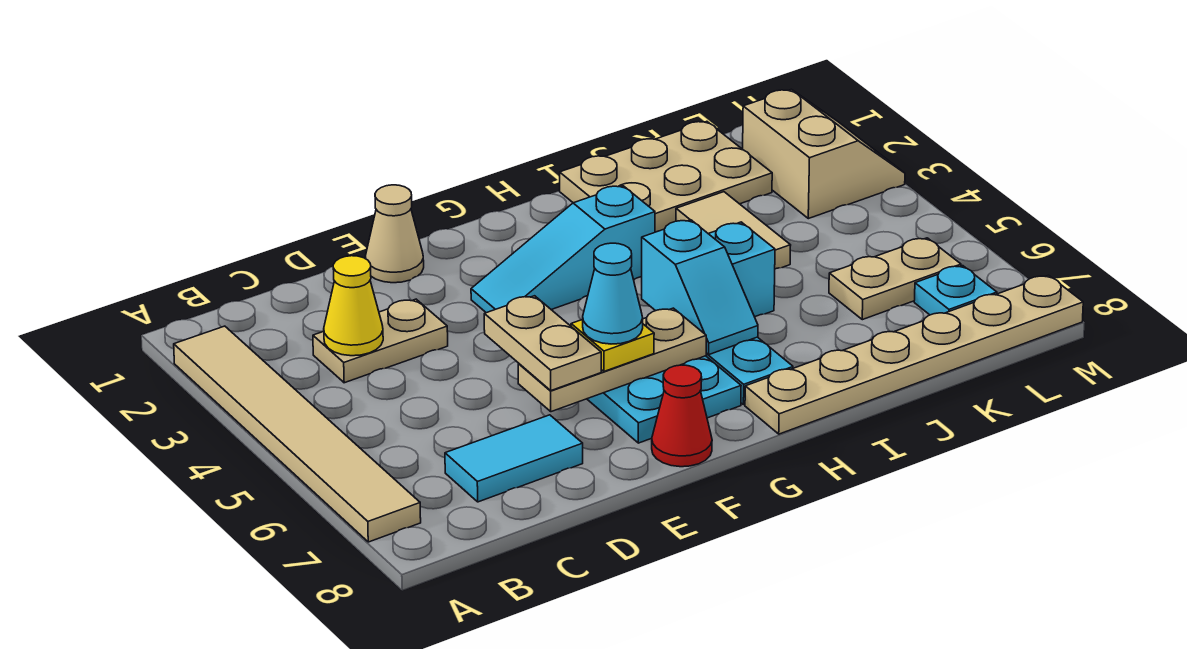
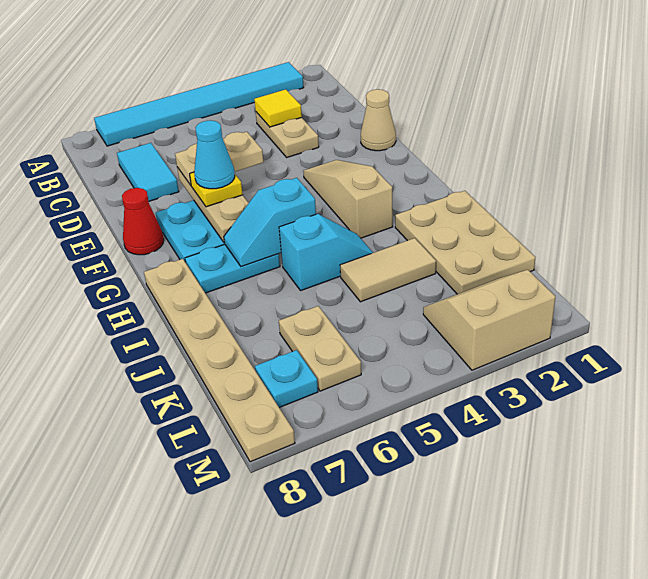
tan tile A2:A7 level 1 -> cyan tile A2:A7 level 1
yellow cone C3 level 2 -> yellow tile C3 level 2
cyan slope F3:H3 level 1 top H -> tan slope F3:H3 level 1 top H
tan slope L2:M3 level 1 top L -> tan slope L2:M3 level 1 top M

